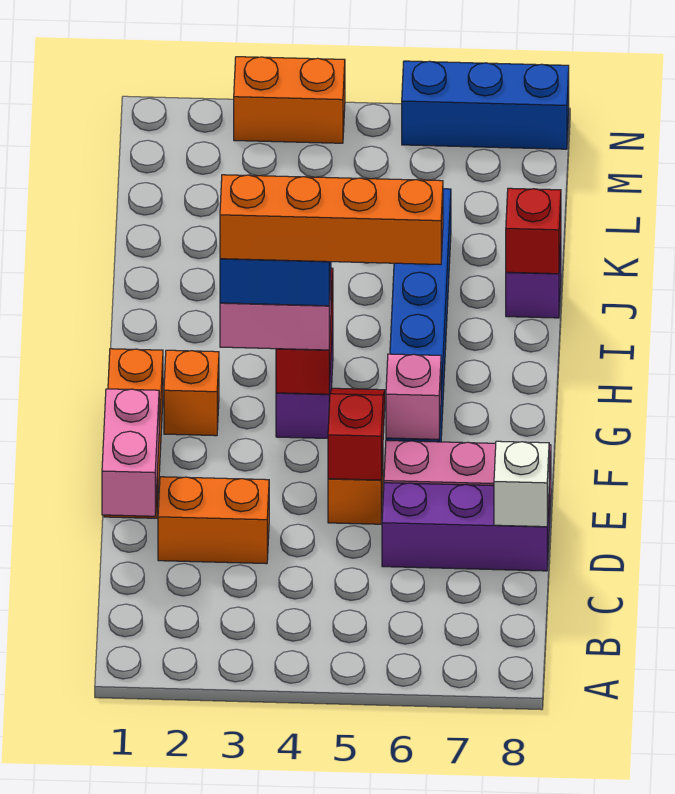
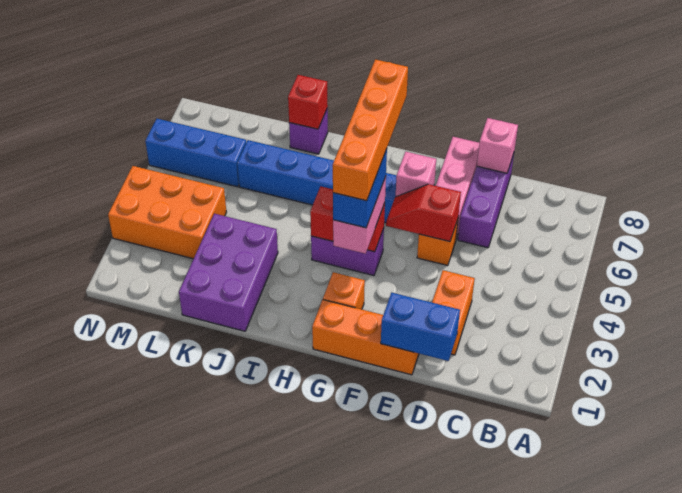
pink brick D1:E1 level 2 -> blue brick D1:E1 level 2
white brick D8 level 2 -> pink brick D8 level 2
none -> purple brick J1:K3 level 1
orange brick N3:N4 level 1 -> orange brick L3:N4 level 1
blue brick N6:N8 level 1 -> blue brick L6:N6 level 1

